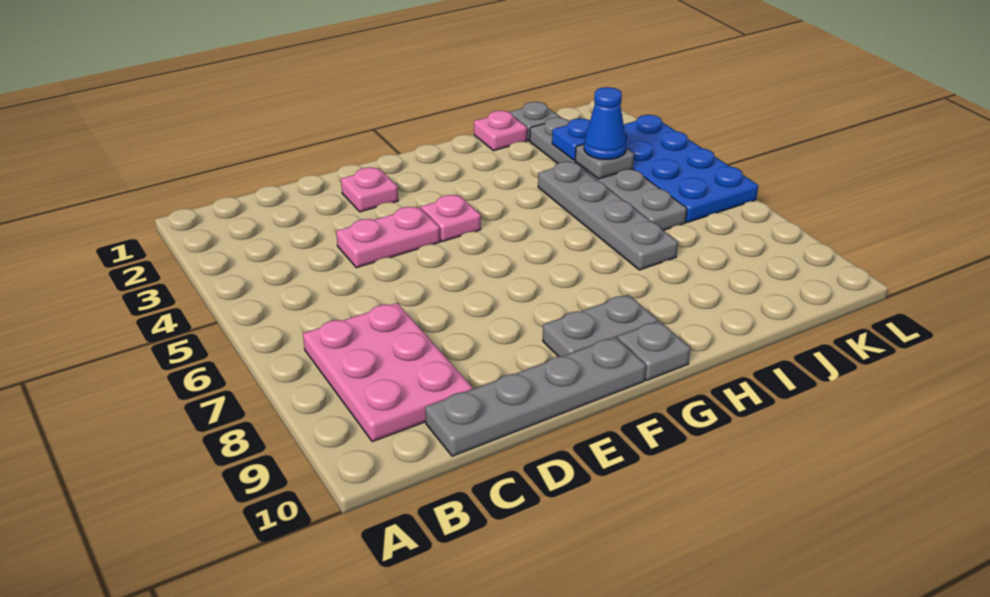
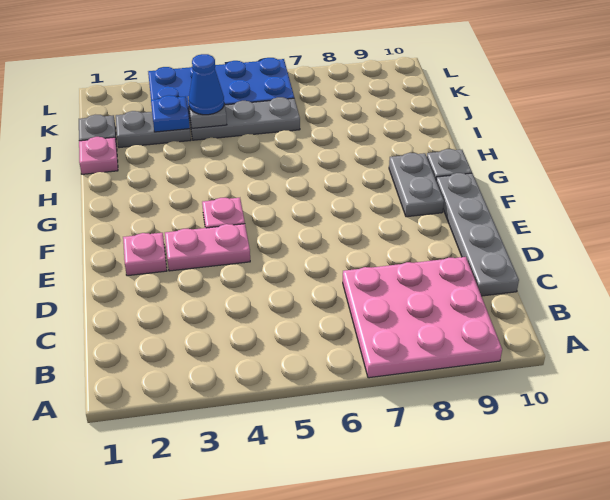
pink plate B7:C9 level 1 -> pink plate A7:C9 level 1
pink plate D4:E4 level 1 -> pink plate E3:E4 level 1
grey plate I4:I7 level 1 -> none

